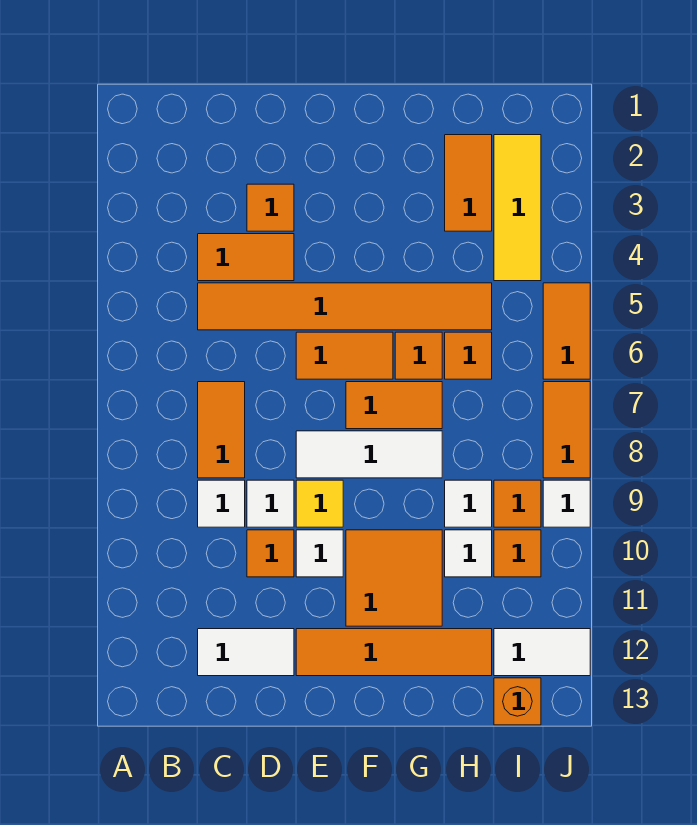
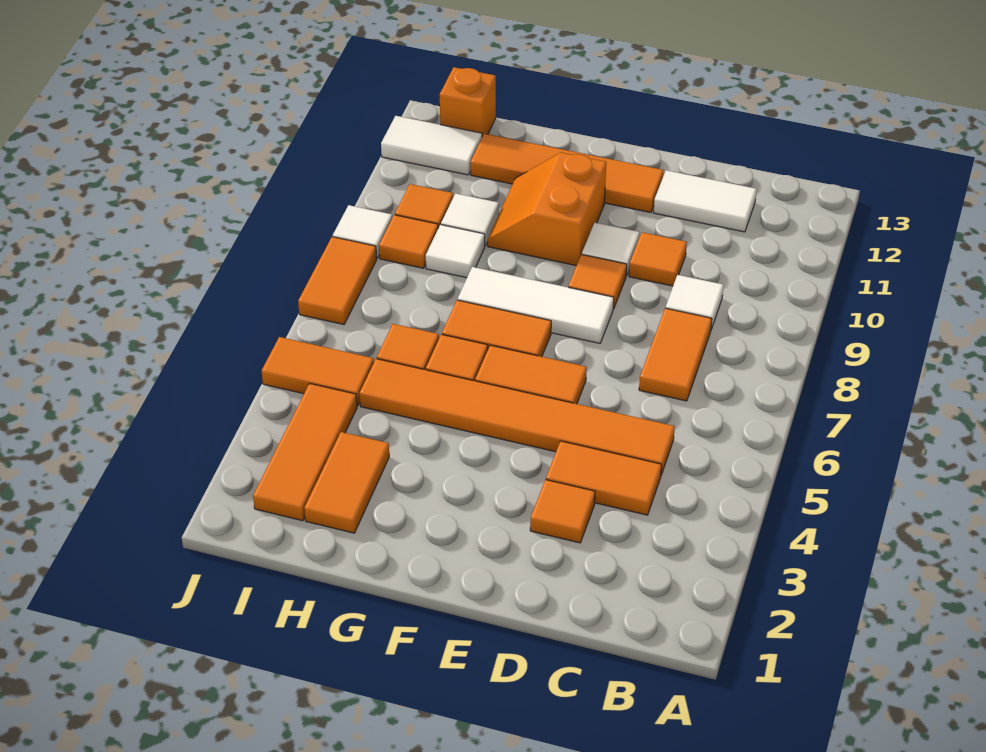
white tile D9 level 1 -> none
yellow tile E9 level 1 -> orange tile E9 level 1
orange tile F10:G11 level 1 -> orange slope F10:G11 level 1 top F
yellow tile I2:I4 level 1 -> orange tile I2:I4 level 1
orange tile J5:J6 level 1 -> orange tile I5:J5 level 1

